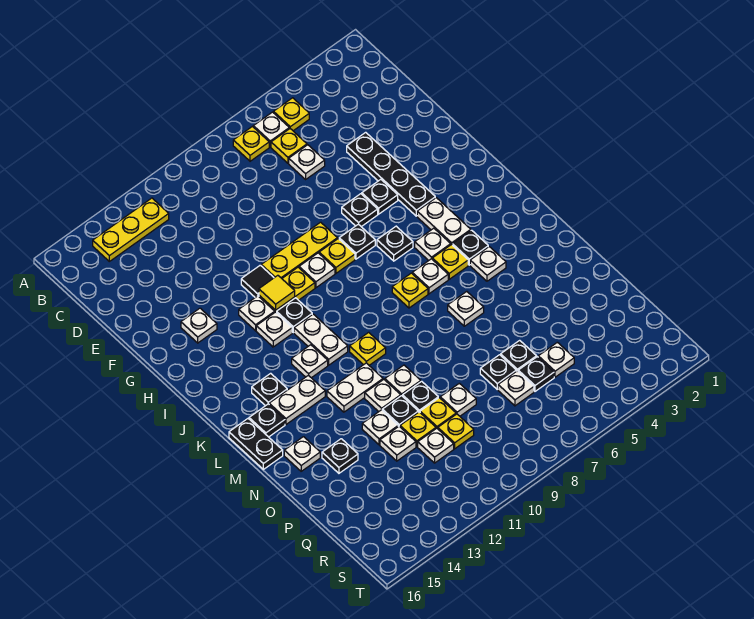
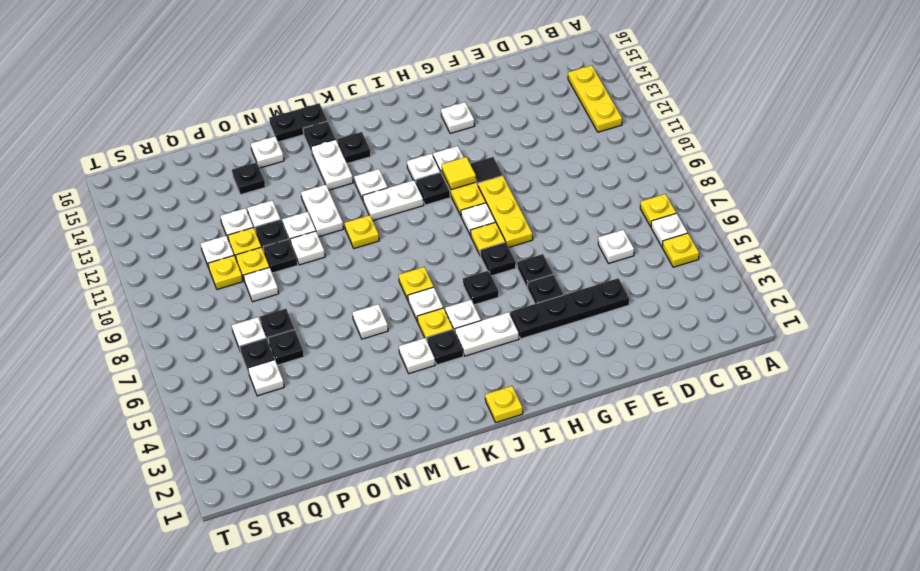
yellow plate C6 level 1 -> yellow plate J1 level 1

